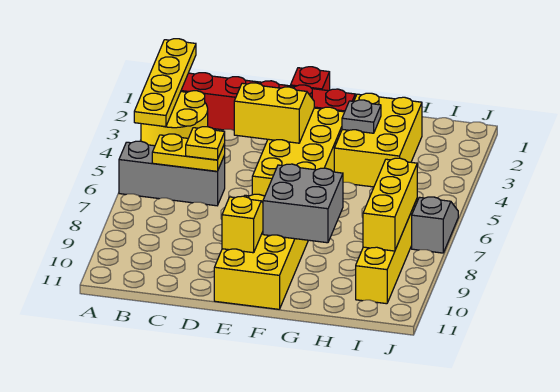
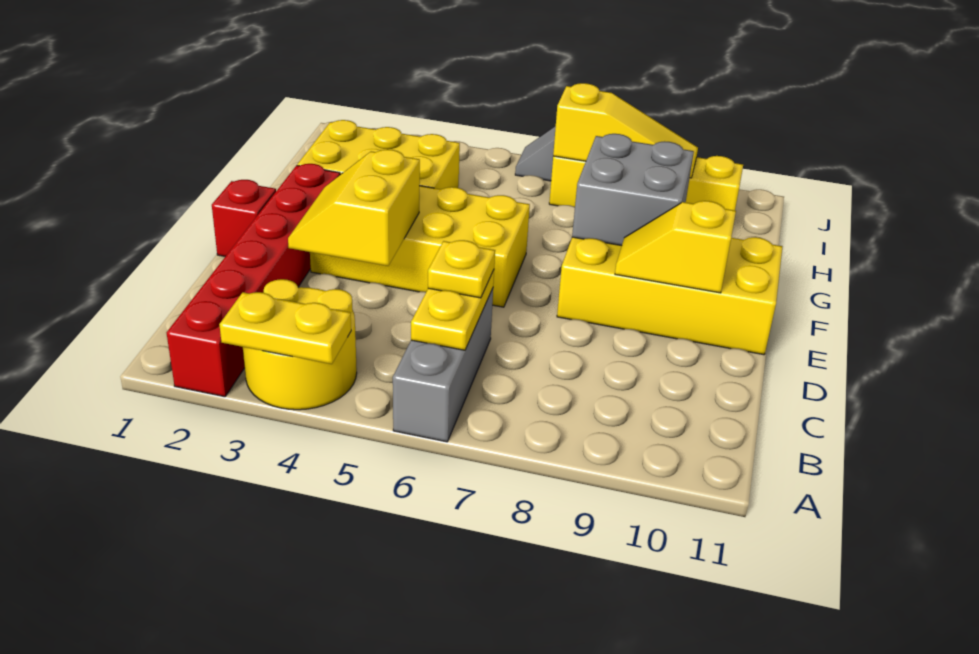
yellow plate A1:A4 level 2 -> yellow plate A3:A4 level 2
grey plate G3 level 2 -> none
yellow brick I7:I9 level 2 -> yellow slope I7:I9 level 2 top 7

